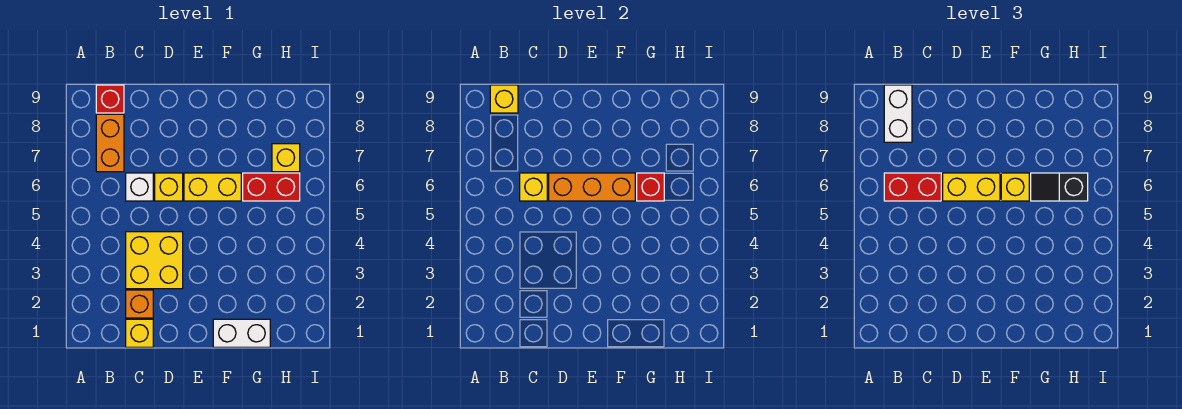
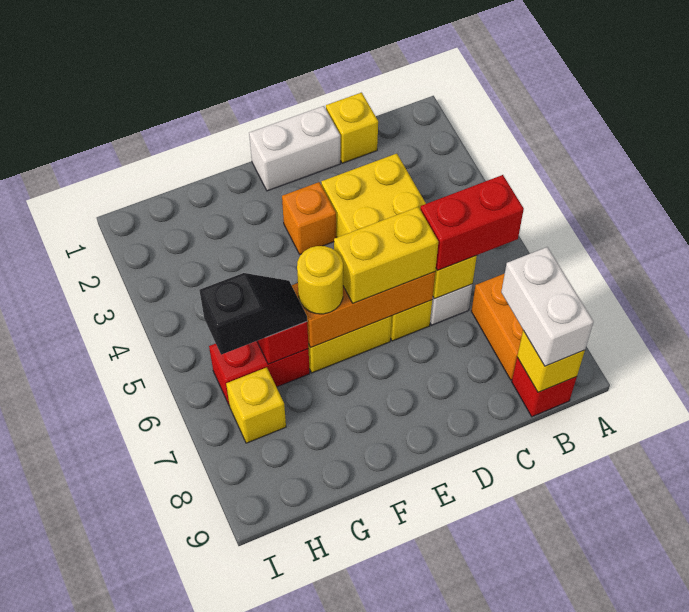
orange brick C2 level 1 -> orange brick E3 level 1
white brick F1:G1 level 1 -> white brick D1:E1 level 1
yellow brick F6 level 3 -> yellow round brick F6 level 3

